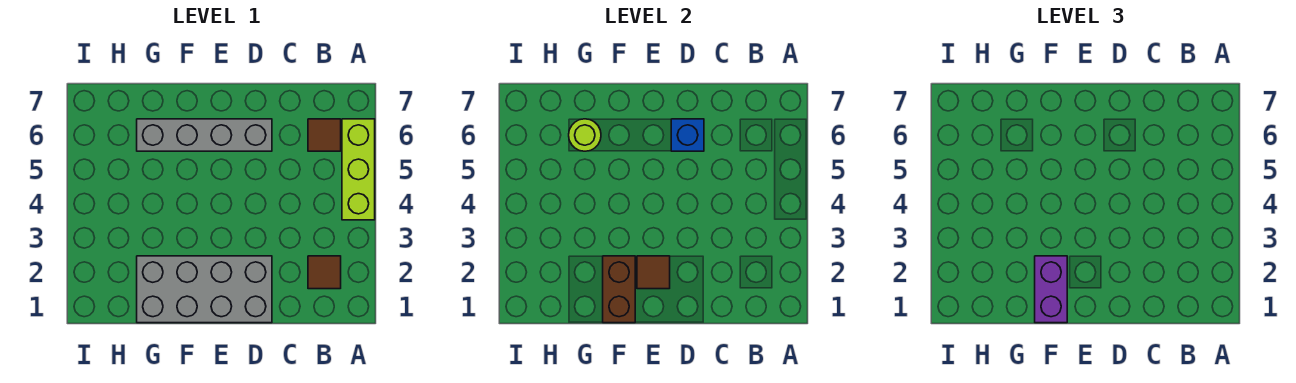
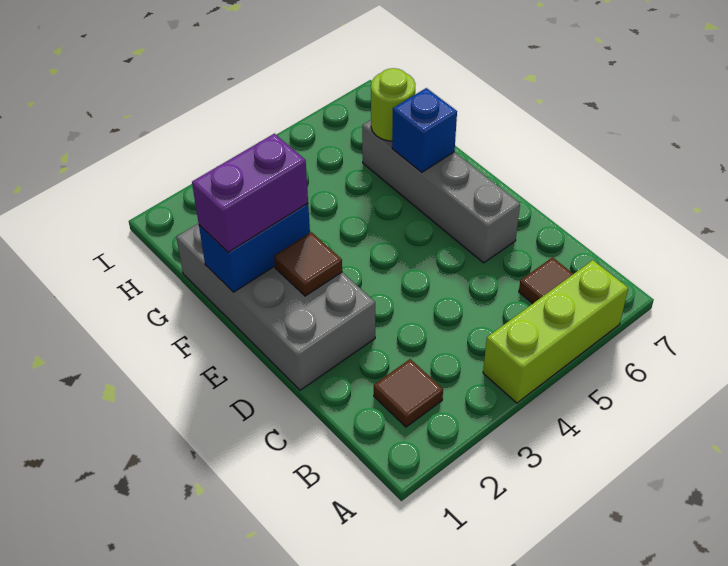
blue brick D6 level 2 -> blue brick F6 level 2
brown brick F1:F2 level 2 -> blue brick F1:F2 level 2

